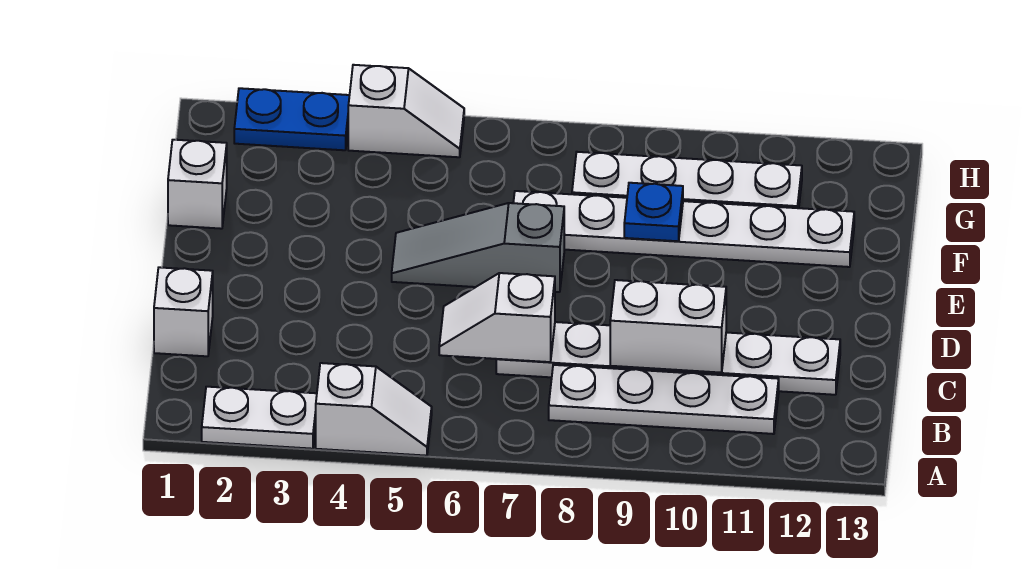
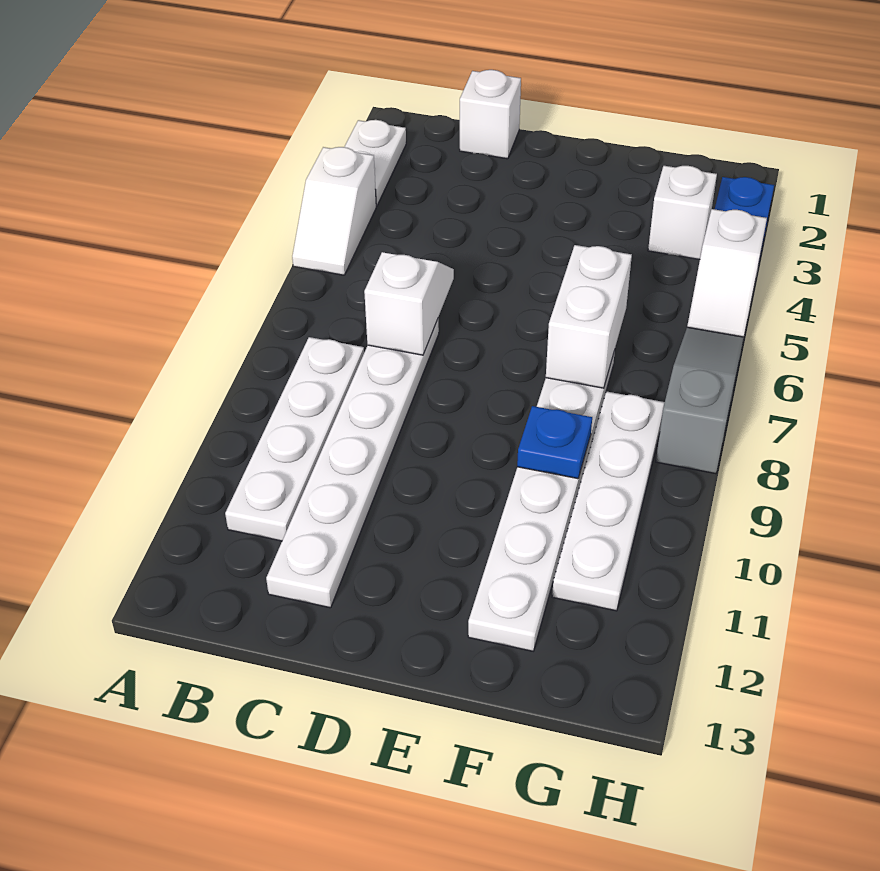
white brick C9:C10 level 2 -> white brick F6:F7 level 2
grey slope E5:E7 level 1 top 7 -> grey slope H6:H8 level 1 top 8
white brick F1 level 1 -> white brick G3 level 1

